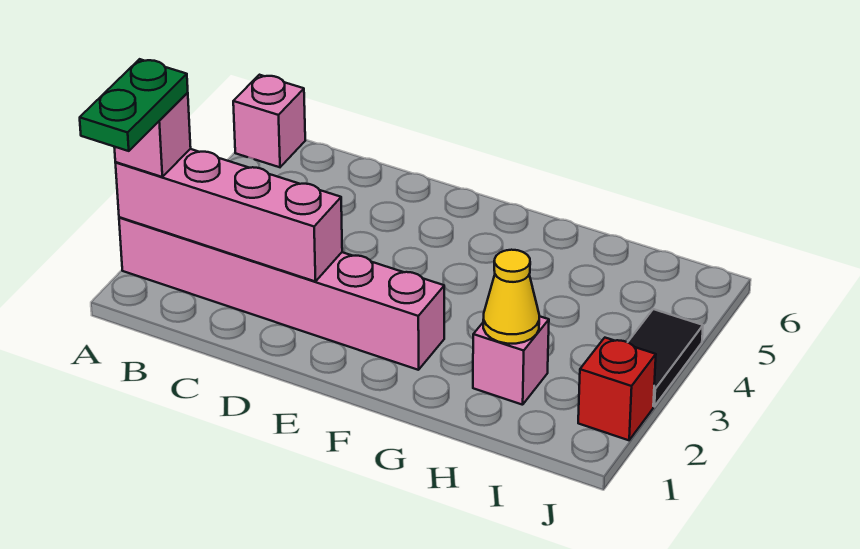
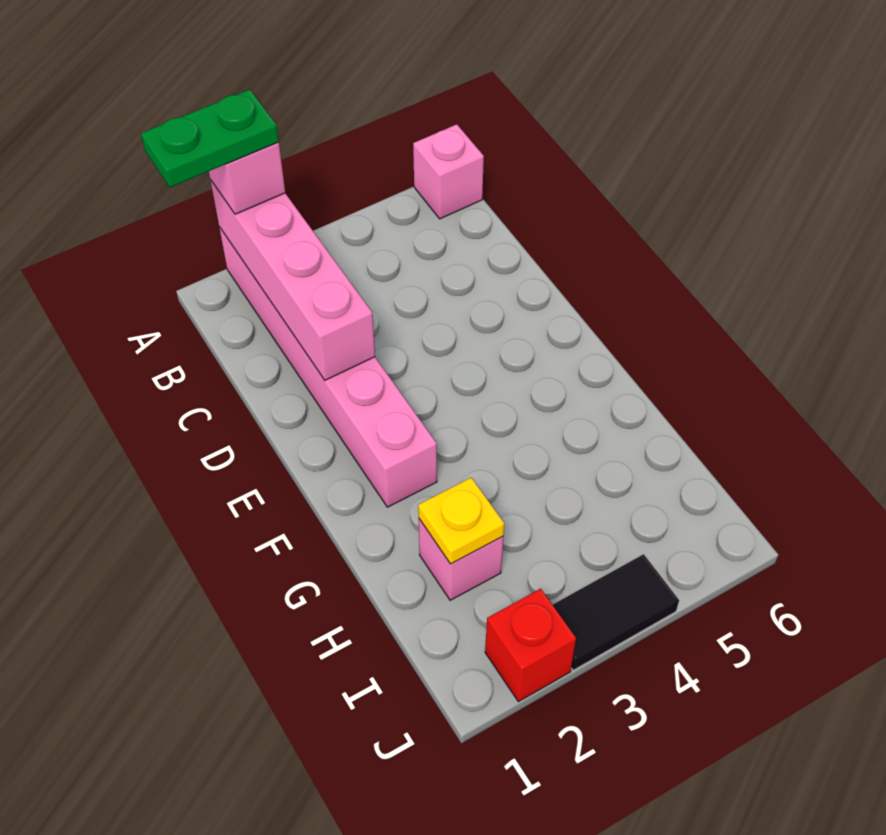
yellow cone H2 level 2 -> yellow plate H2 level 2

